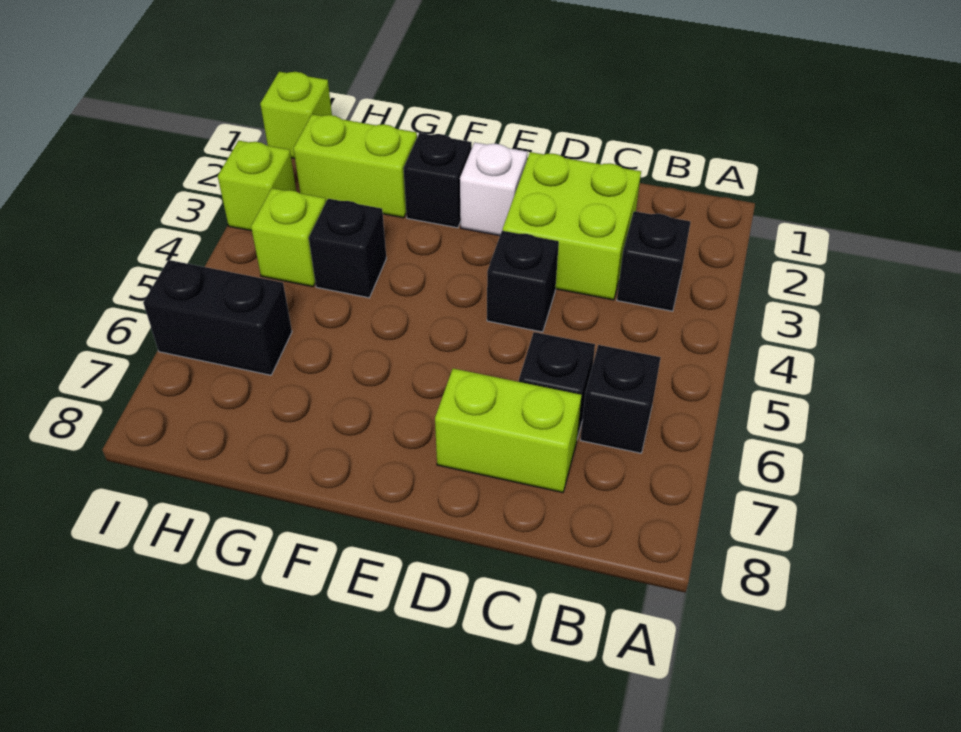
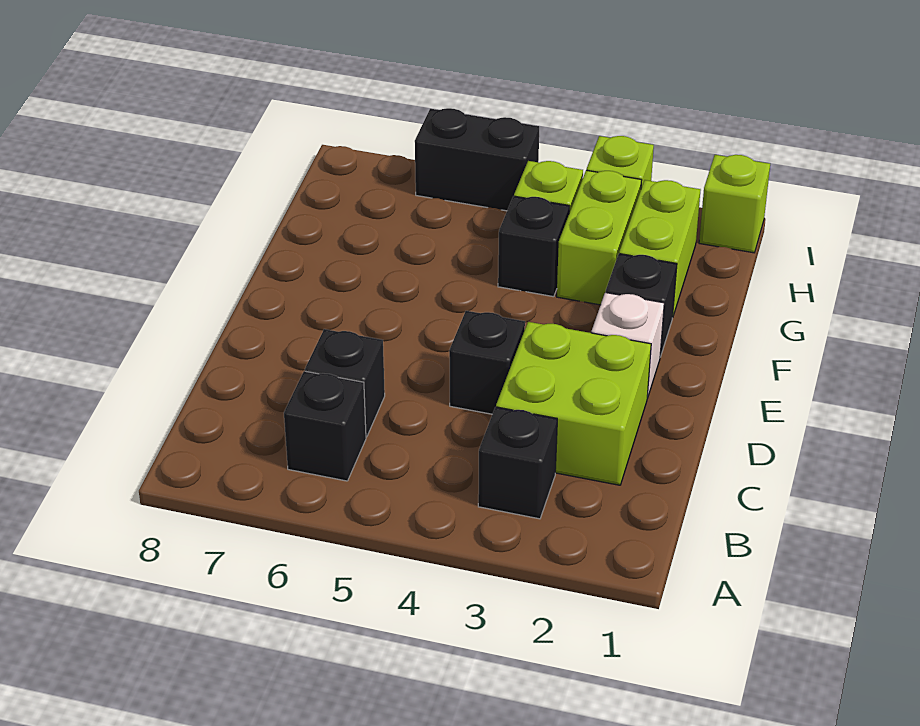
lime brick C7:D7 level 1 -> lime brick G3:H3 level 1
black brick H6:I6 level 1 -> black brick I5:I6 level 1

